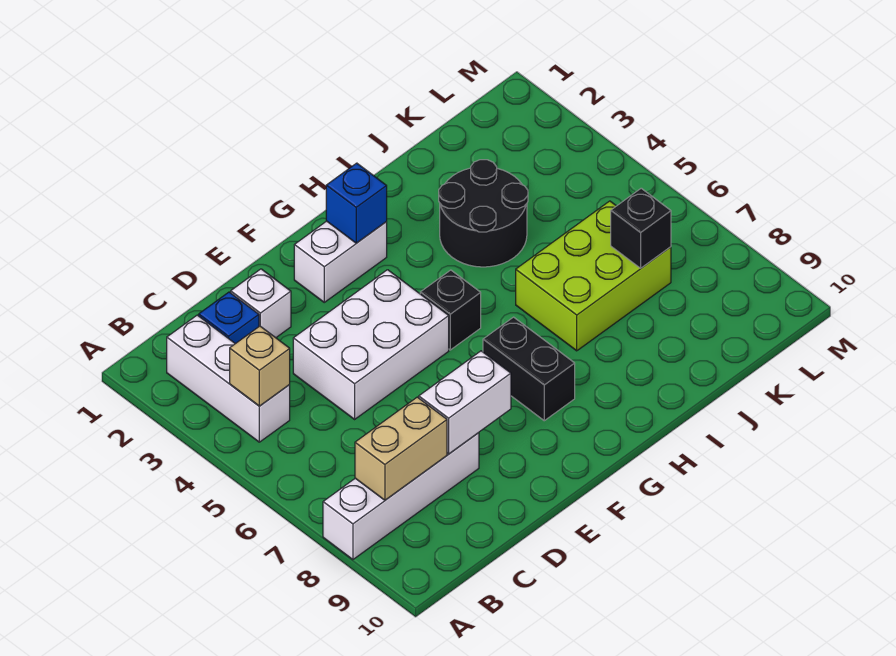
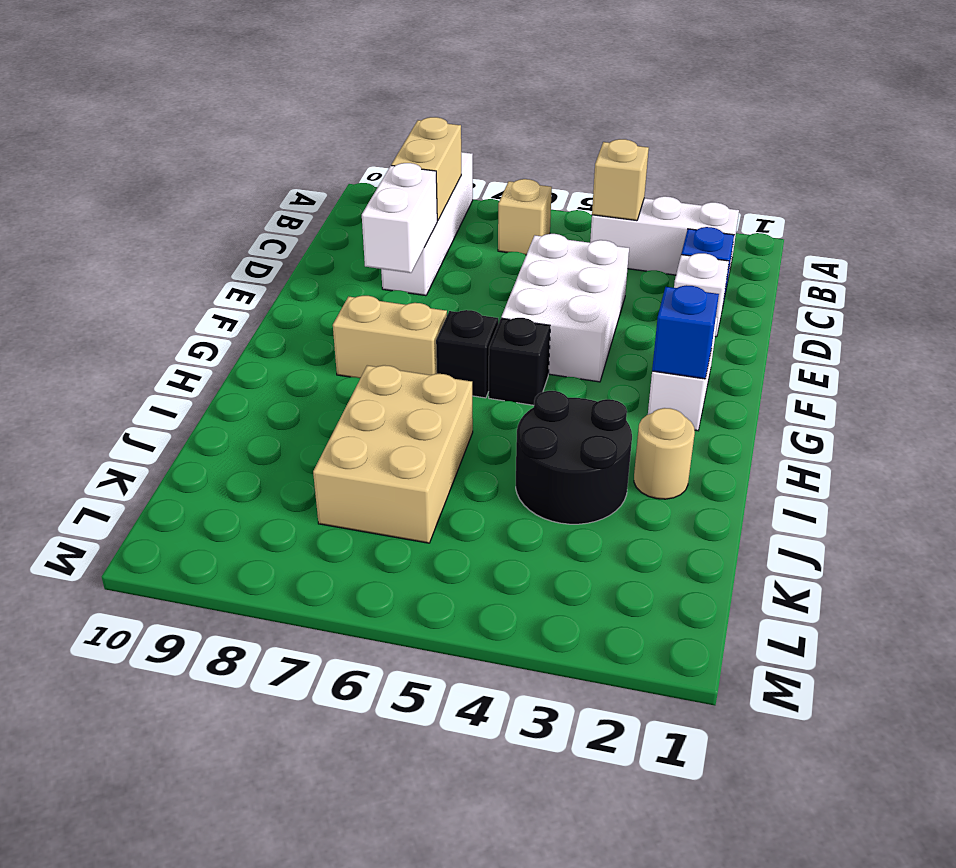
none -> tan brick B6 level 1
black brick G7:G8 level 1 -> tan brick G7:G8 level 1
none -> tan round brick I2 level 1
lime brick I6:K7 level 1 -> tan brick I6:K7 level 1
black brick K7 level 2 -> black brick G6 level 1

